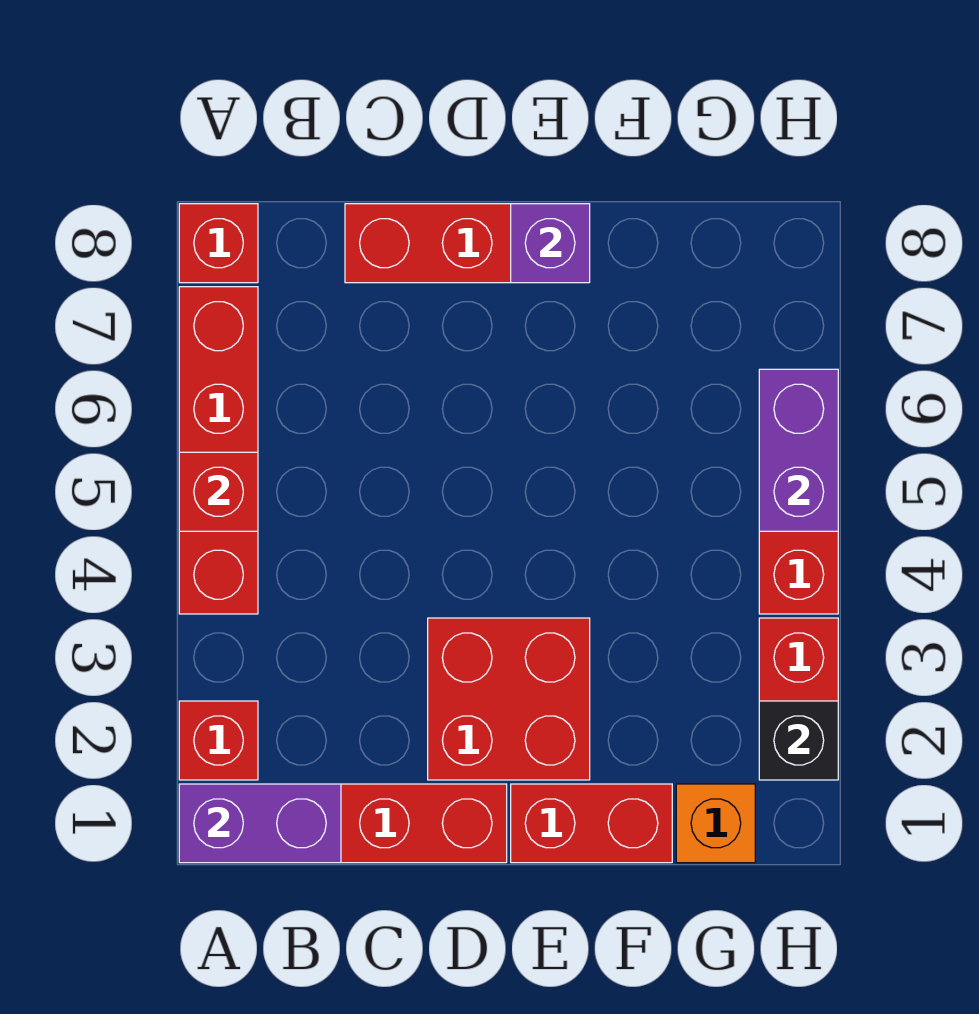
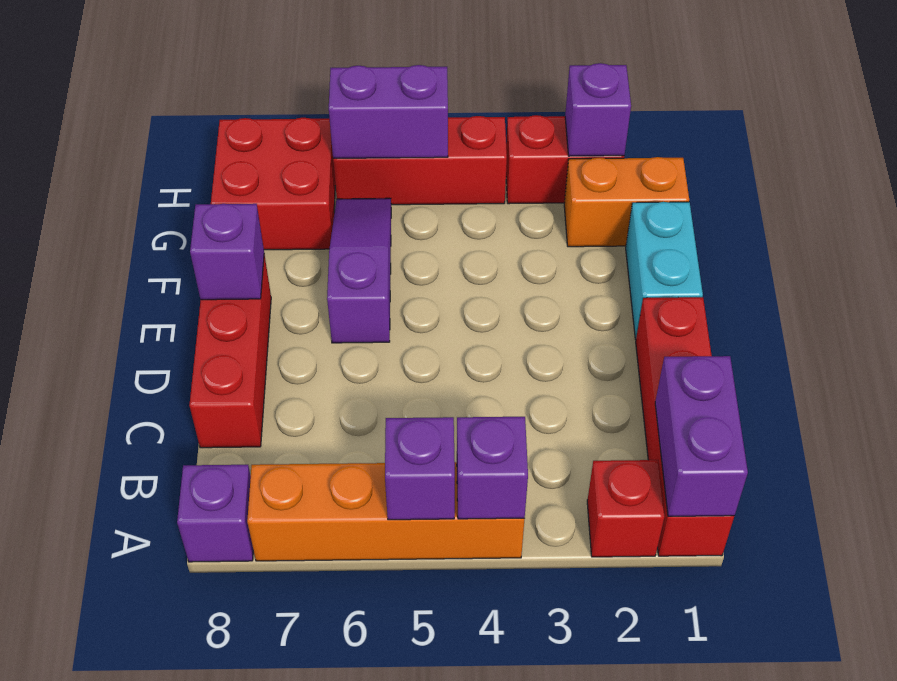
red brick A4:A7 level 1 -> orange brick A4:A7 level 1
none -> purple brick A4 level 2
red brick A5 level 2 -> purple brick A5 level 2
red brick A8 level 1 -> purple brick A8 level 1
red brick D2:E3 level 1 -> red brick G7:H8 level 1
red brick E1:F1 level 1 -> cyan brick E1:F1 level 1
none -> purple slope E6:G6 level 1 top E
orange brick G1 level 1 -> orange brick G1:G2 level 1
black brick H2 level 2 -> purple brick H2 level 2

